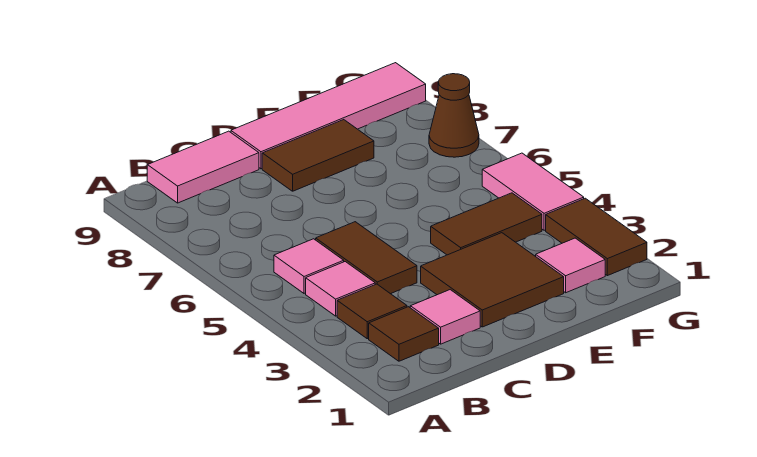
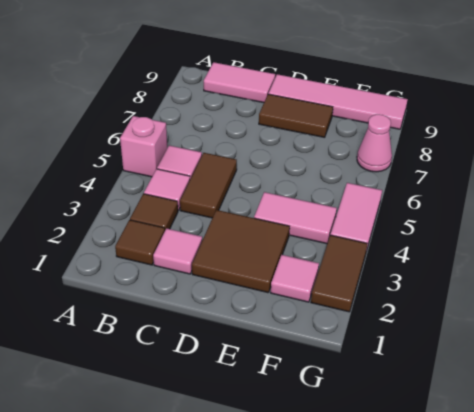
none -> pink brick A5 level 1
brown tile E4:F4 level 1 -> pink tile E4:F4 level 1
brown cone G7 level 1 -> pink cone G7 level 1

